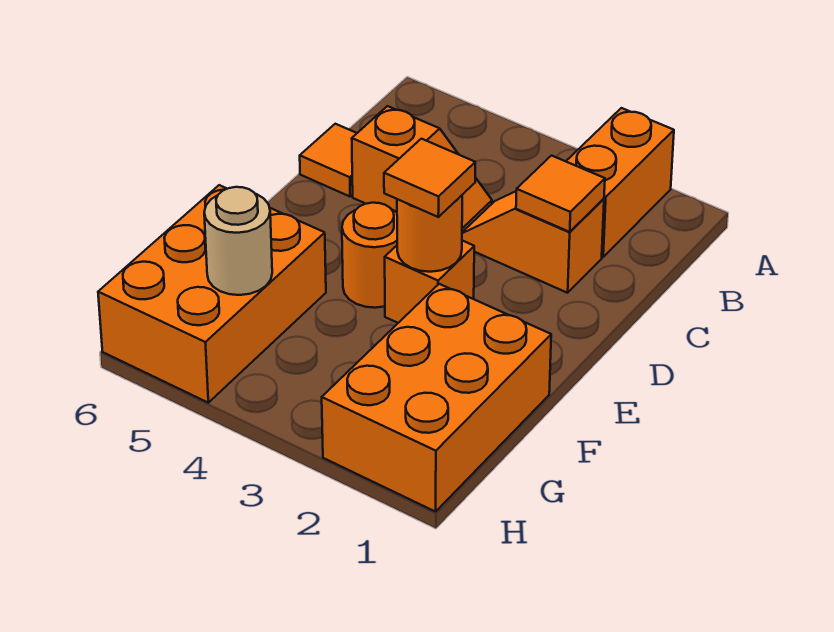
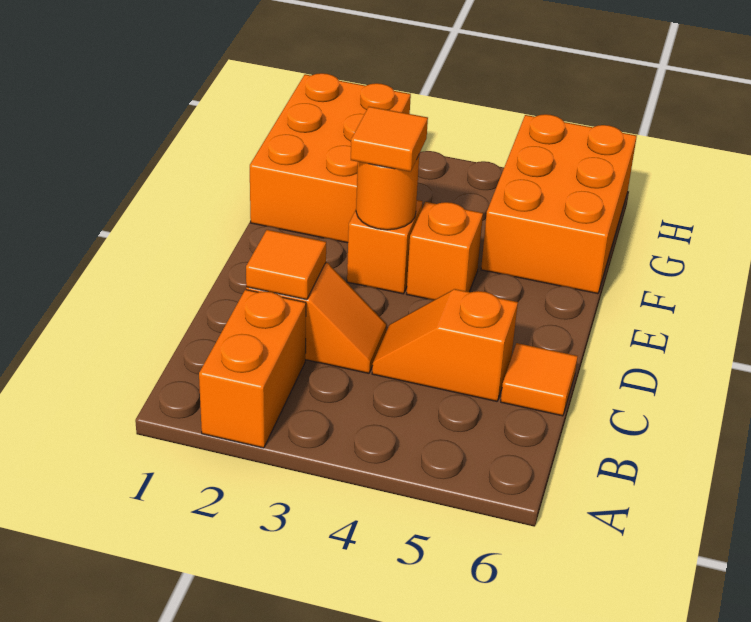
orange round brick E4 level 1 -> orange brick E4 level 1
tan round brick G5 level 2 -> none

